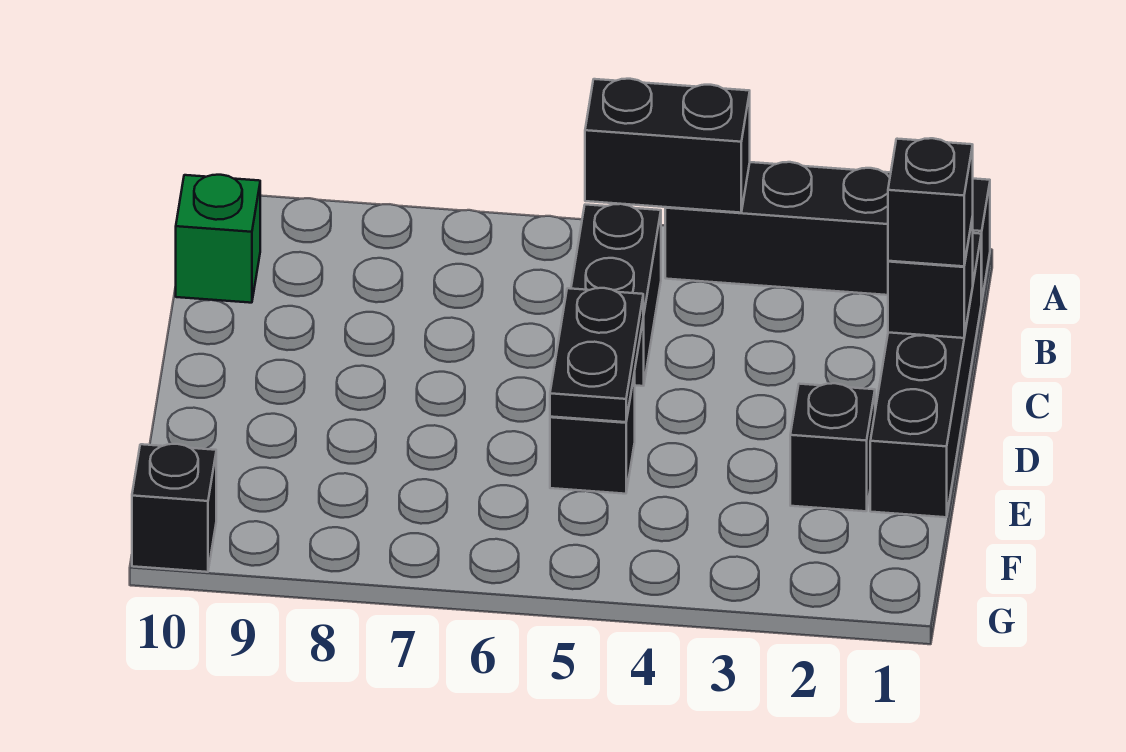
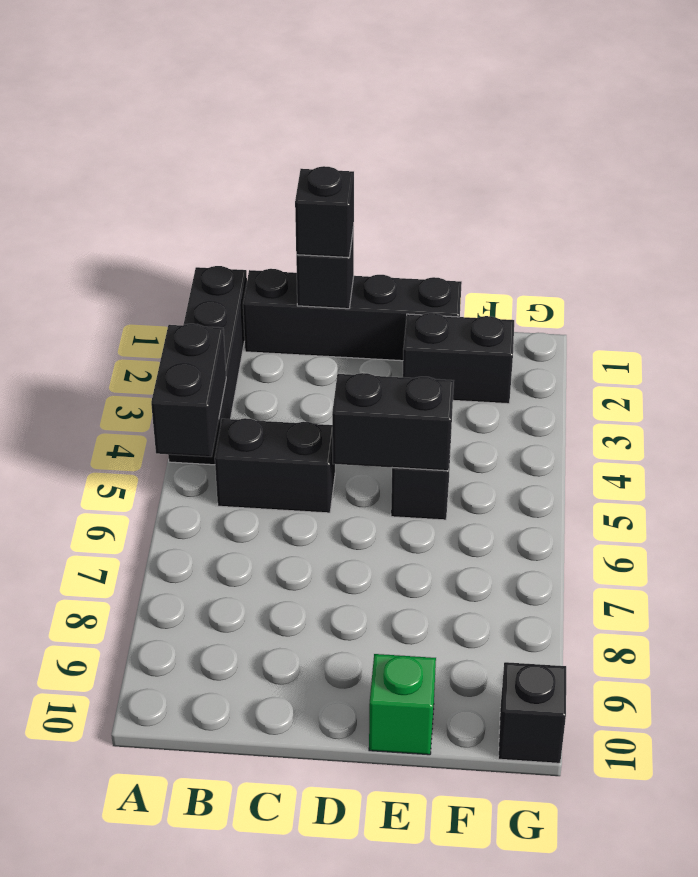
green brick B10 level 1 -> green brick E10 level 1
black plate D5:E5 level 2 -> black brick D5:E5 level 2
black brick E2 level 1 -> black brick E2:F2 level 1

